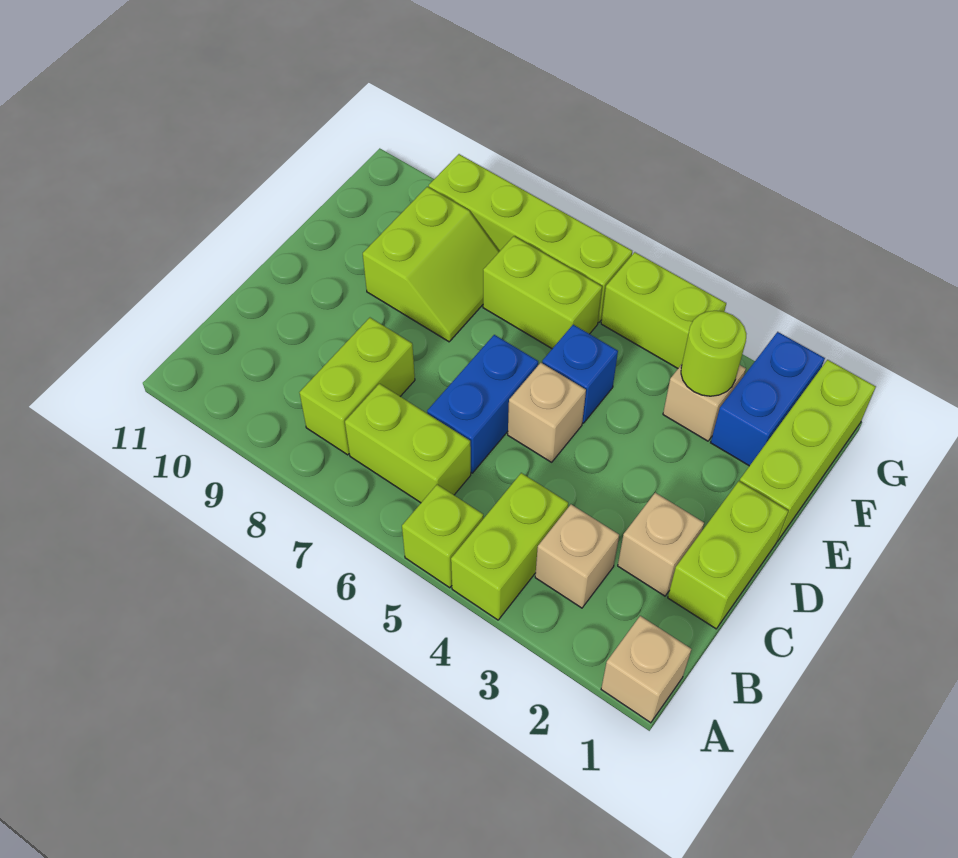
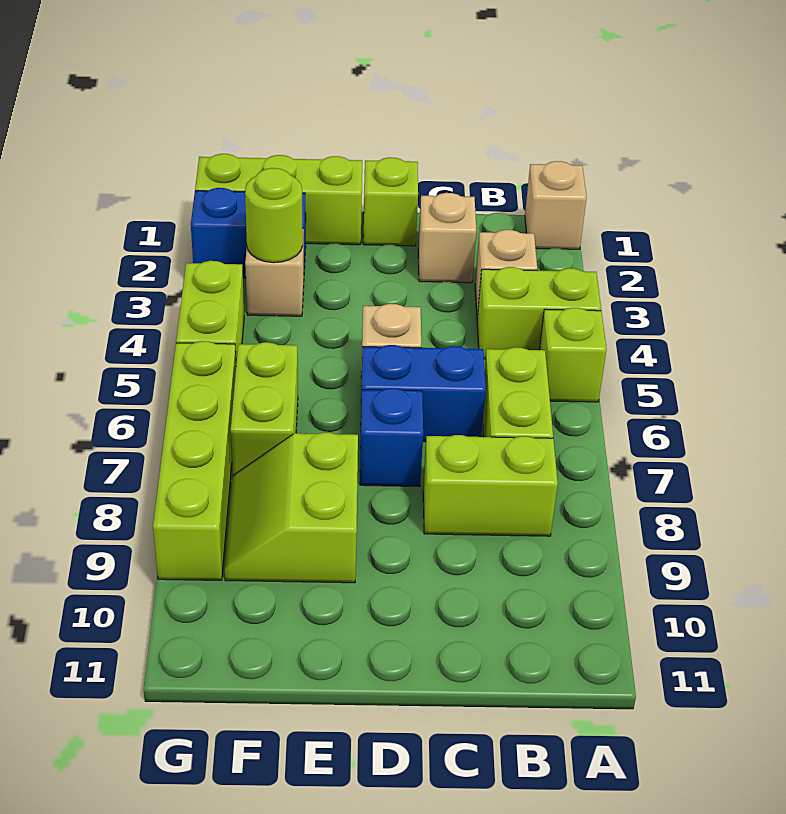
lime brick C1:D1 level 1 -> lime brick D1 level 1
blue brick E5 level 1 -> blue brick D7 level 1
lime slope E8:F9 level 1 top 9 -> lime slope E8:F9 level 1 top E

